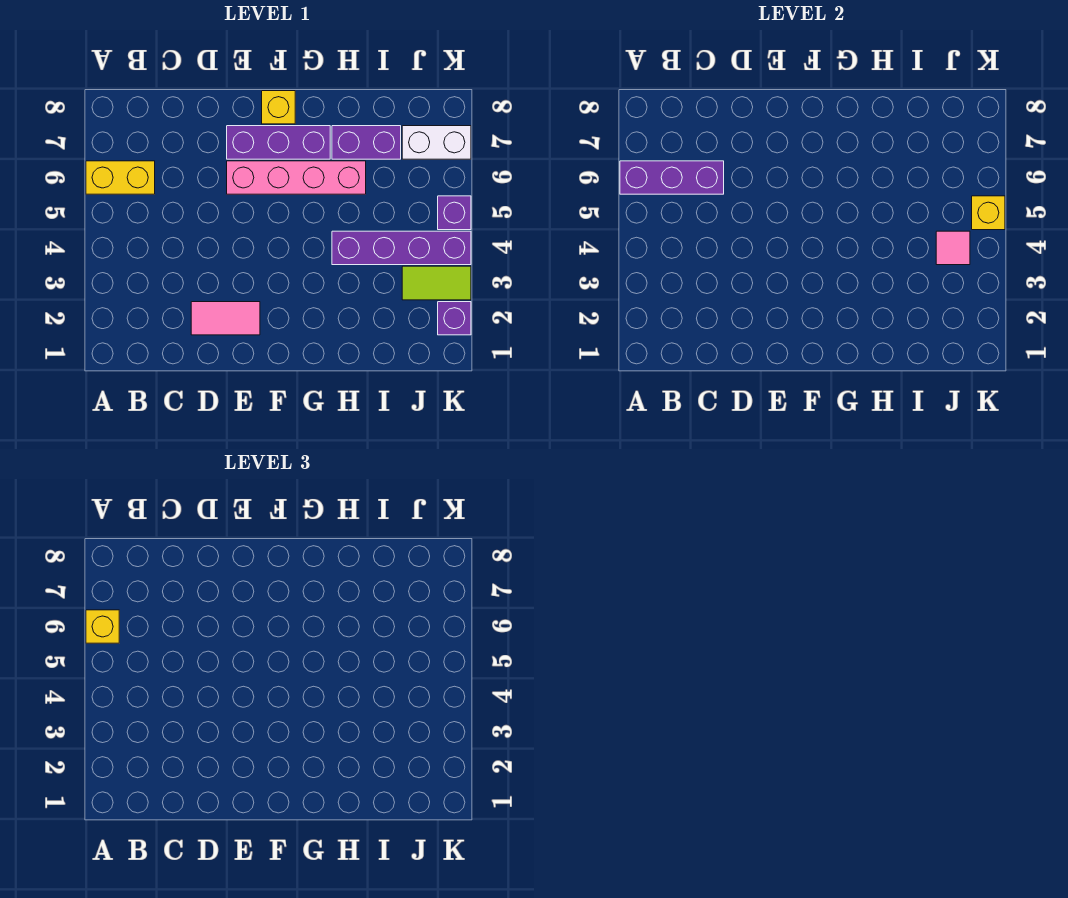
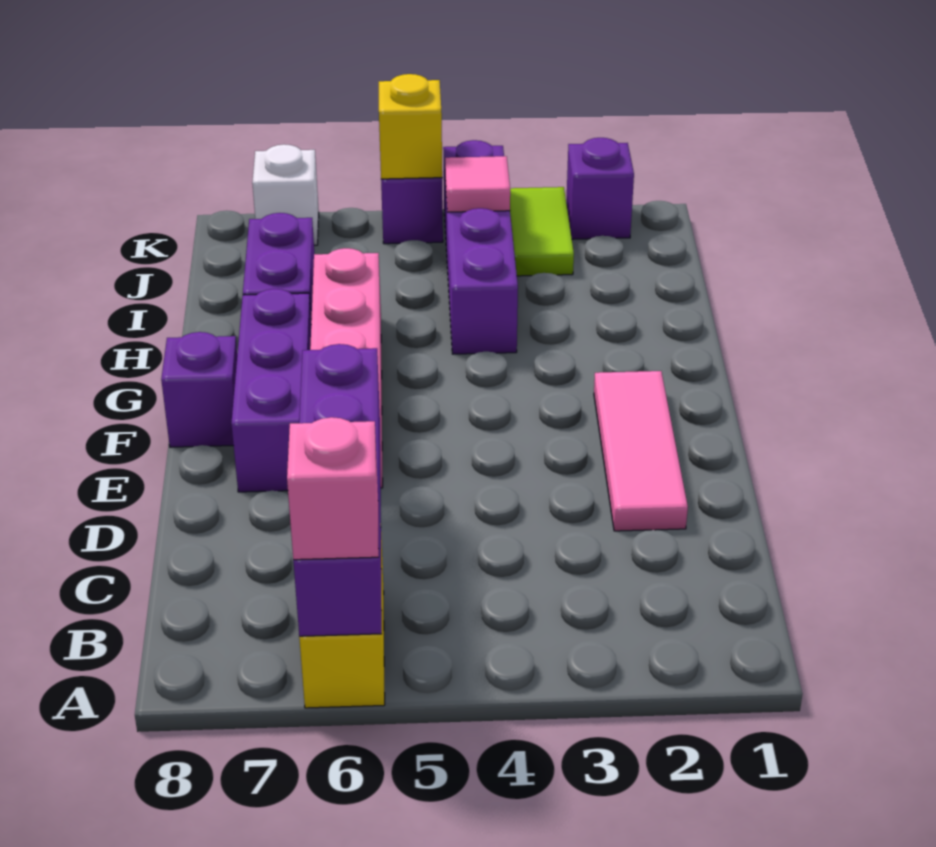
purple brick A6:C6 level 2 -> purple brick A6:D6 level 2
yellow brick A6 level 3 -> pink brick A6 level 3
pink tile D2:E2 level 1 -> pink tile D2:F2 level 1
yellow brick F8 level 1 -> purple brick F8 level 1
white brick J7:K7 level 1 -> white brick K7 level 1

